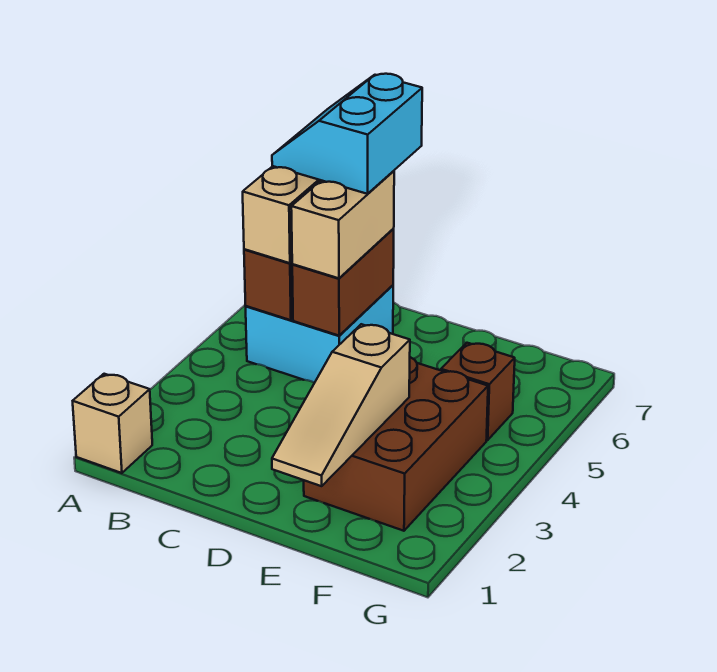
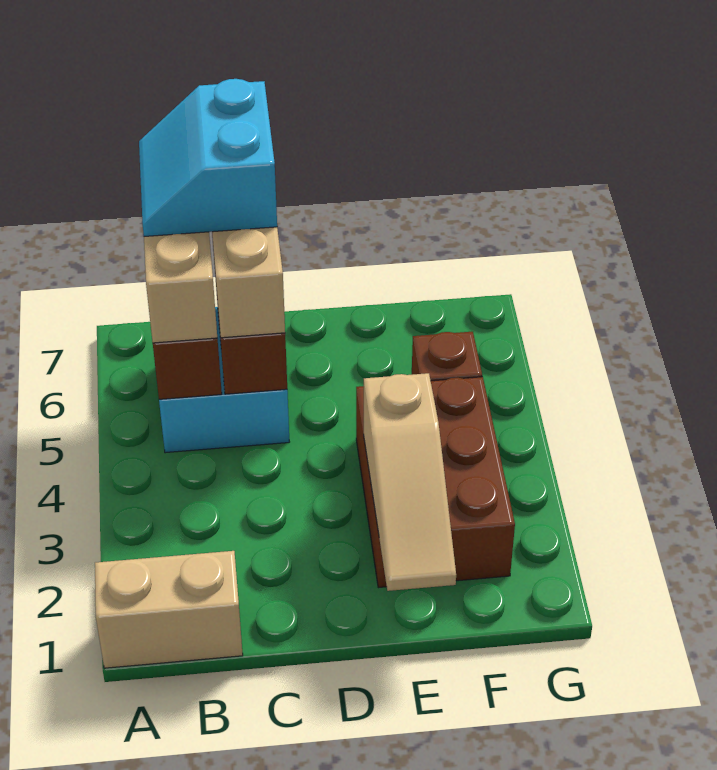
tan brick A1 level 1 -> tan brick A1:B1 level 1

